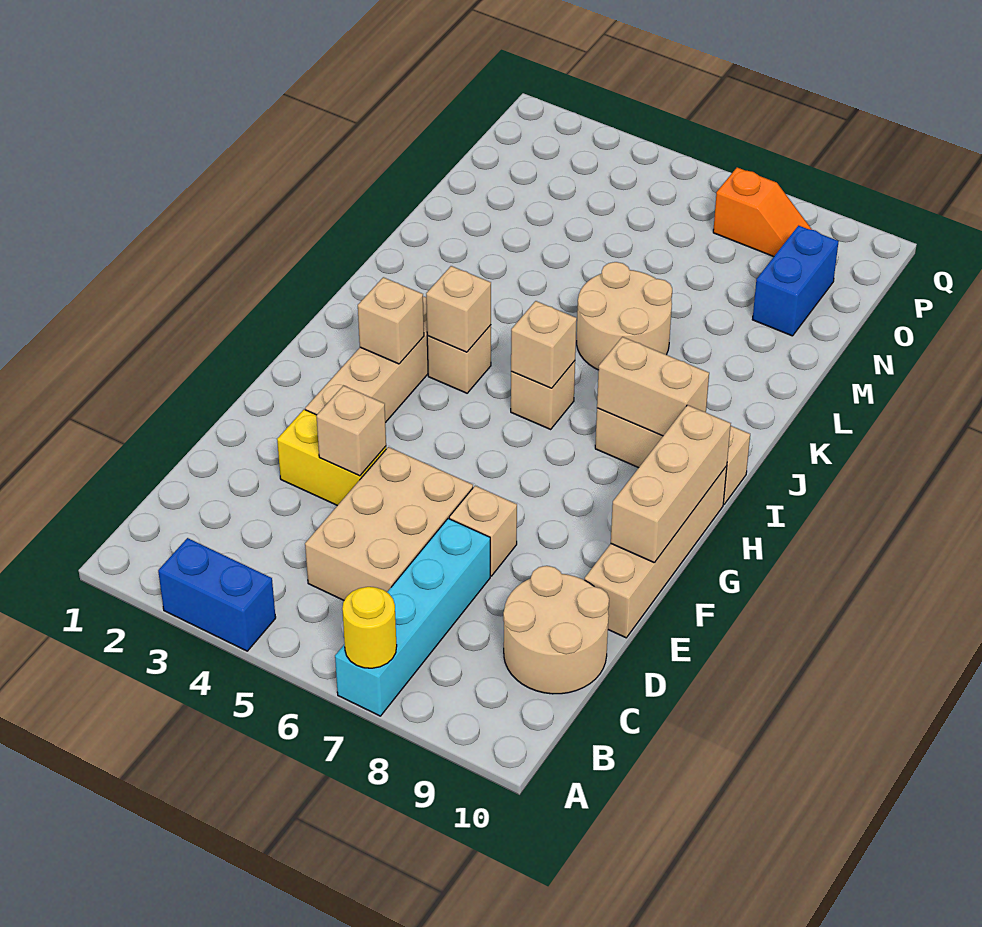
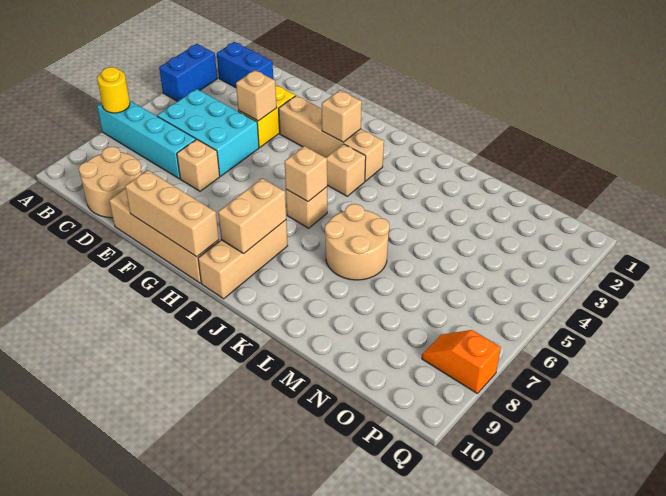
tan brick C5:E6 level 1 -> cyan brick C5:E6 level 1
tan brick I4 level 2 -> none
blue brick N9:O9 level 1 -> blue brick B2:C2 level 1
orange slope P7:P8 level 1 top 7 -> orange slope P8:Q8 level 1 top Q

